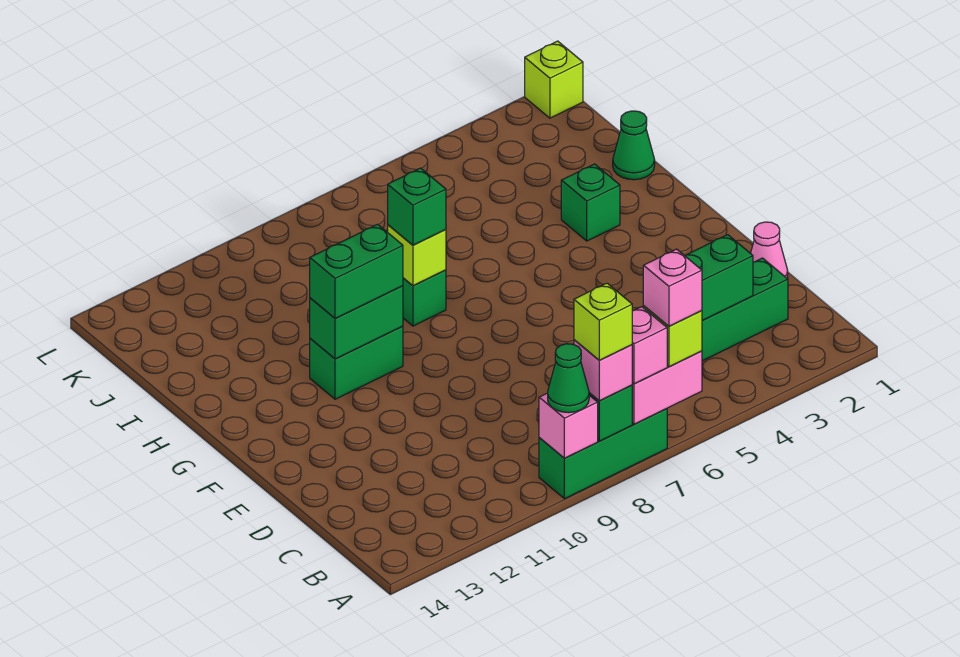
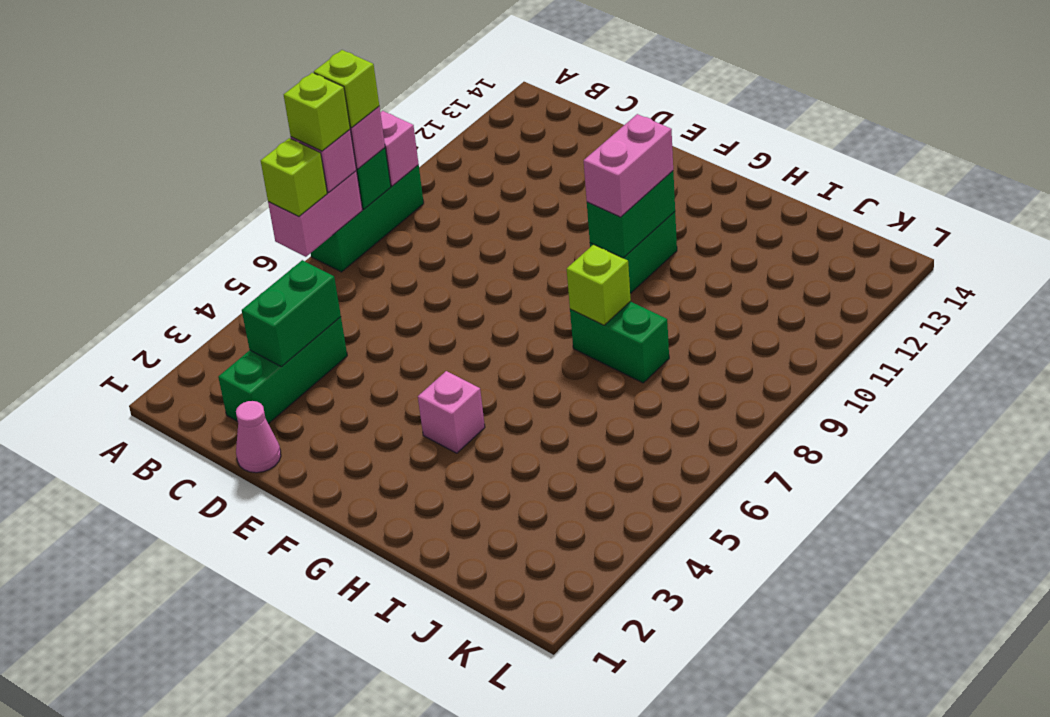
pink brick A6 level 4 -> pink brick G4 level 1
green cone A9 level 3 -> none
green brick G10:G11 level 3 -> pink brick G10:G11 level 3
green brick H3 level 1 -> none
green brick H8 level 3 -> none
green cone I1 level 1 -> none
lime brick L1 level 1 -> lime brick A7 level 4

